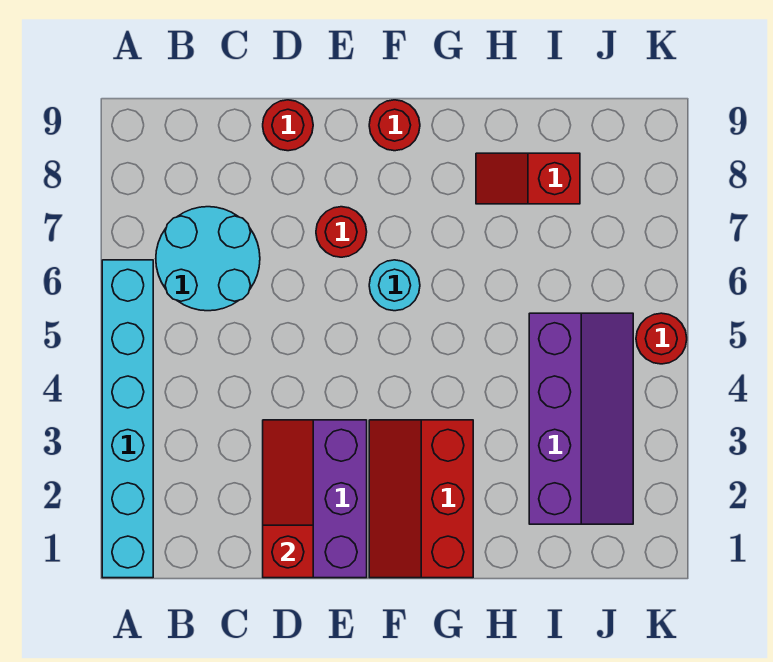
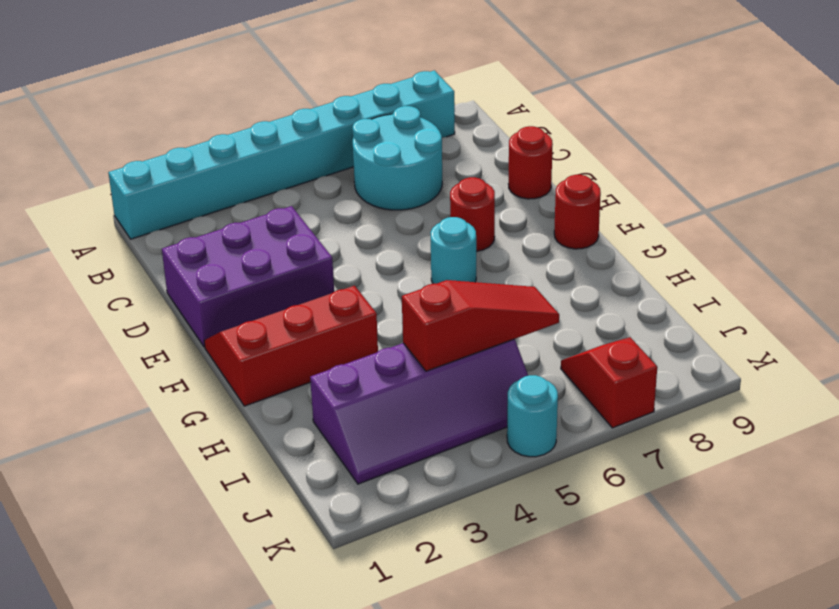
cyan brick A1:A6 level 1 -> cyan brick A1:A8 level 1
red slope D1:D3 level 2 top 1 -> red slope I4:I6 level 2 top 4
red slope H8:I8 level 1 top I -> red slope J7:K7 level 1 top K
red round brick K5 level 1 -> cyan round brick K5 level 1

